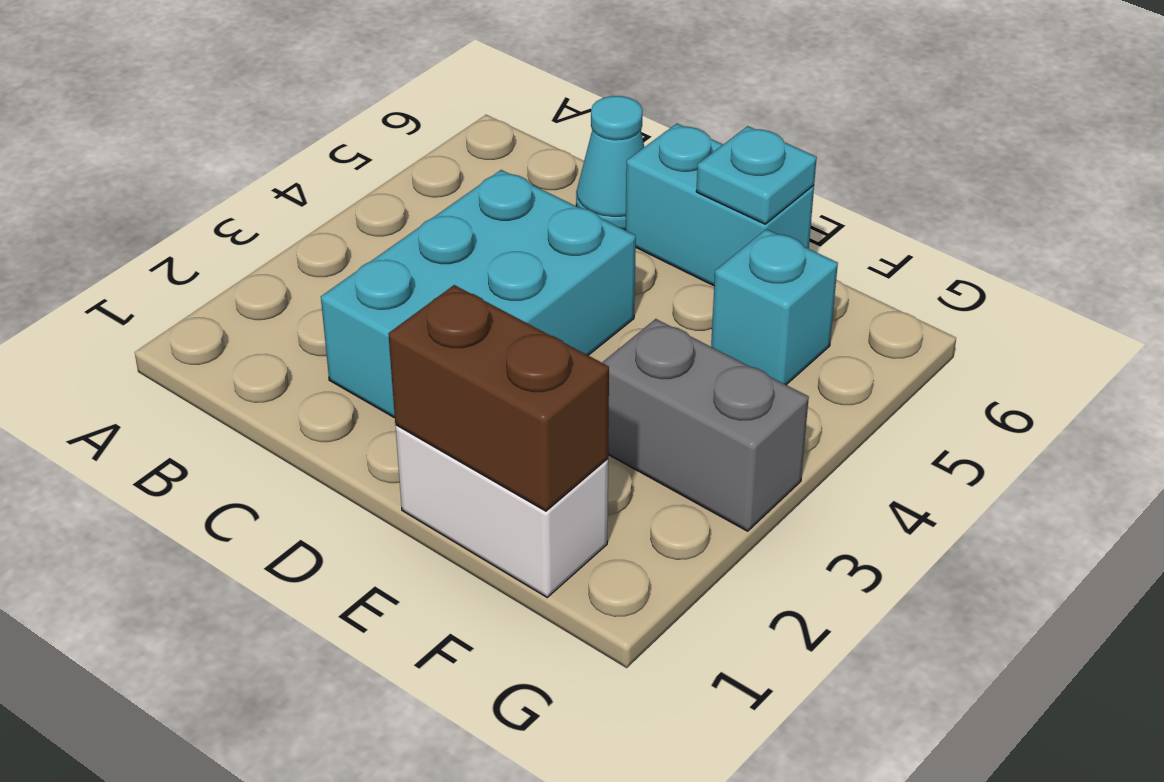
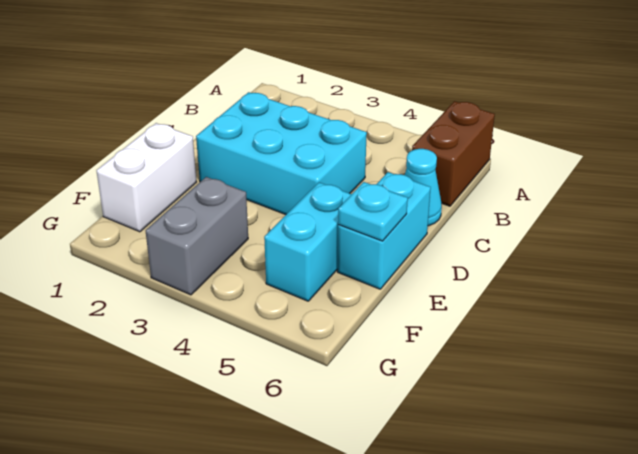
brown brick E1:F1 level 2 -> brown brick A6:B6 level 1
cyan brick F5 level 1 -> cyan brick E5:F5 level 1

